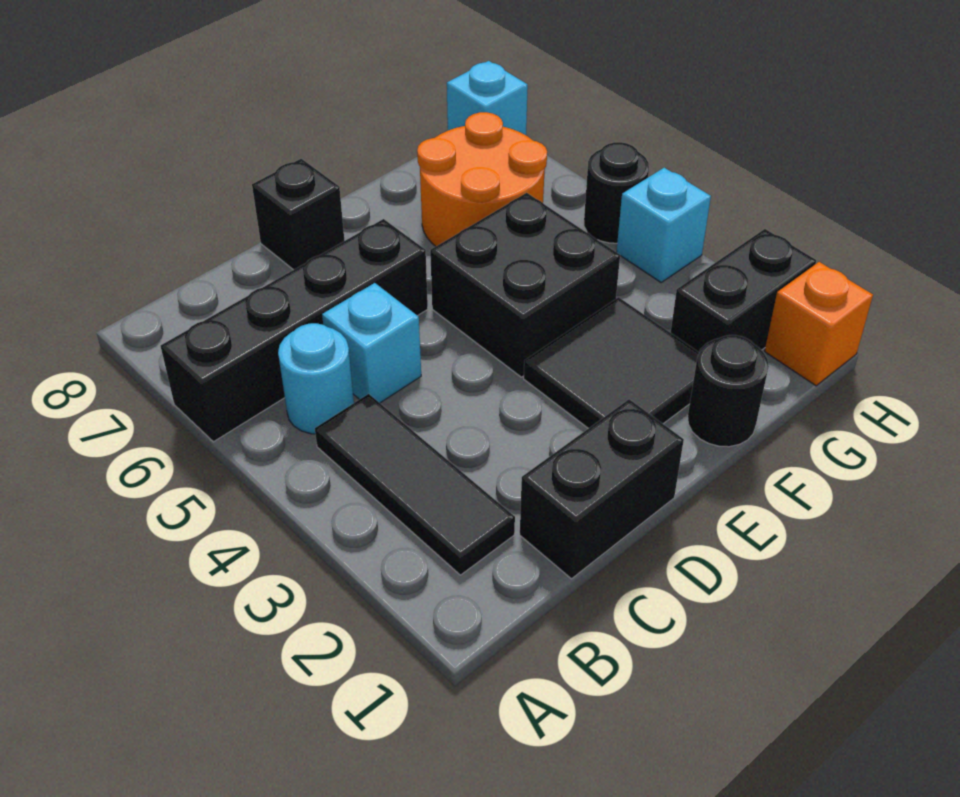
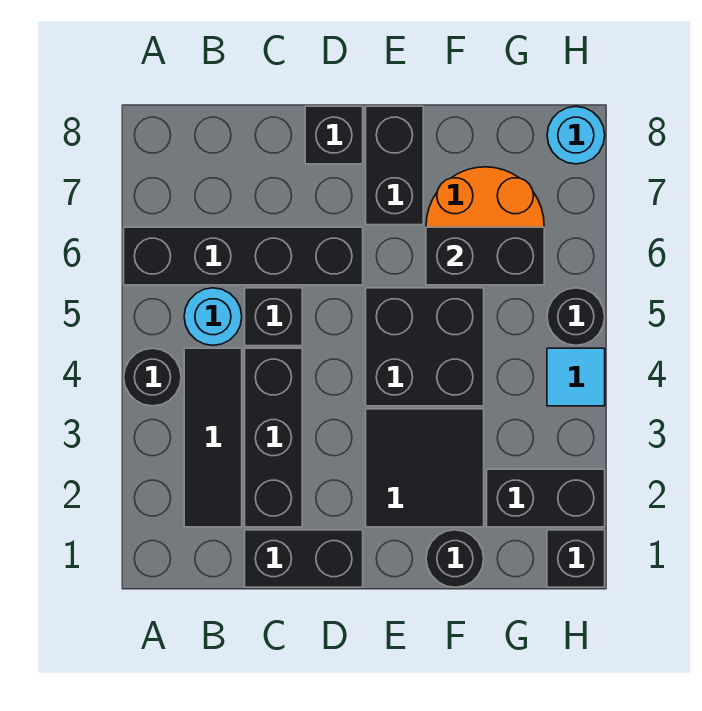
none -> black round brick A4 level 1
none -> black brick C2:C4 level 1
cyan brick C5 level 1 -> black brick C5 level 1
none -> black brick E7:E8 level 1
none -> black brick F6:G6 level 2
orange brick H1 level 1 -> black brick H1 level 1
cyan brick H4 level 1 -> cyan tile H4 level 1
cyan brick H8 level 1 -> cyan round brick H8 level 1

